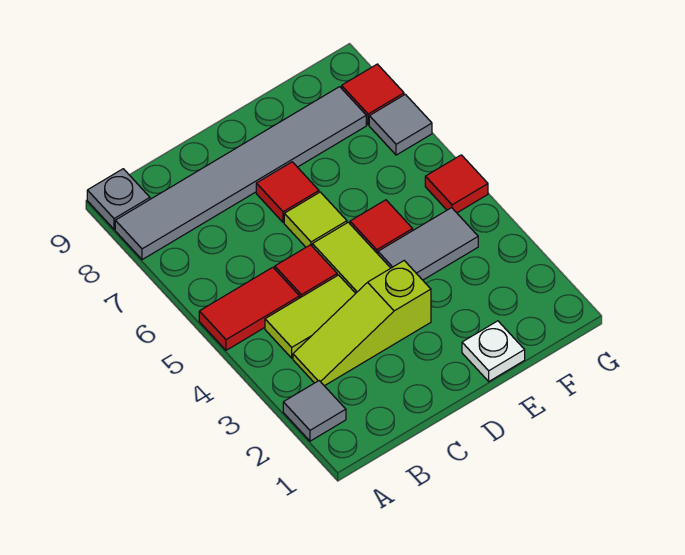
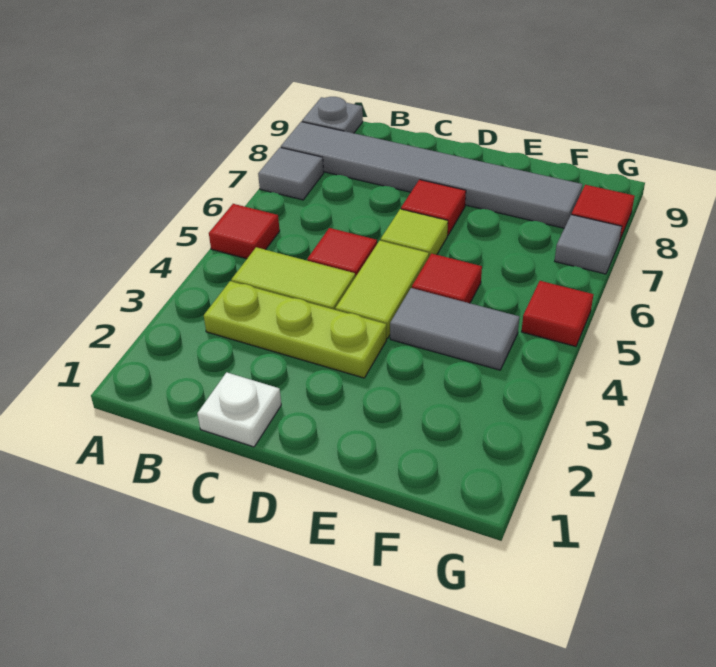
grey tile A2 level 1 -> grey tile A7 level 1
red tile A5:B5 level 1 -> red tile A5 level 1
lime slope B3:D3 level 1 top D -> lime plate B3:D3 level 1
white plate E1 level 1 -> white plate C1 level 1

